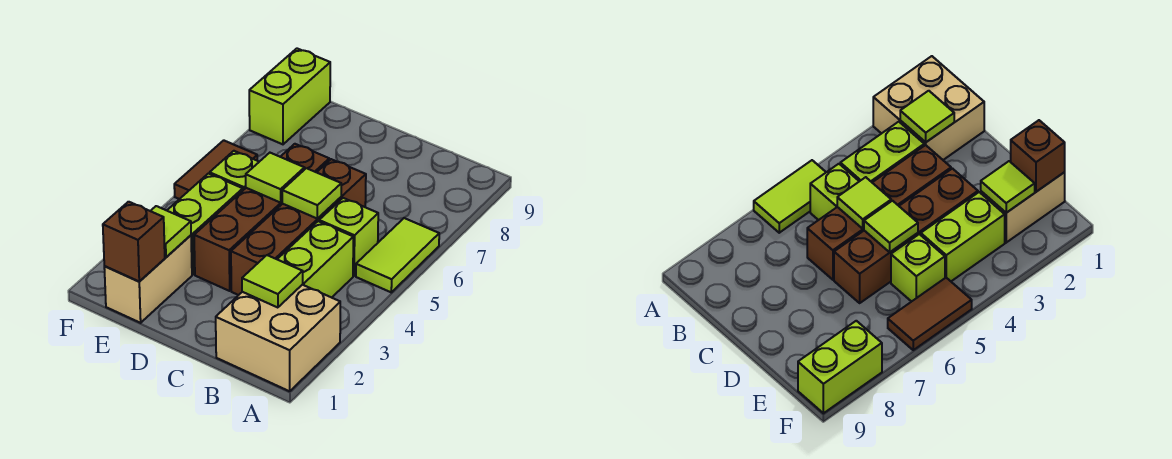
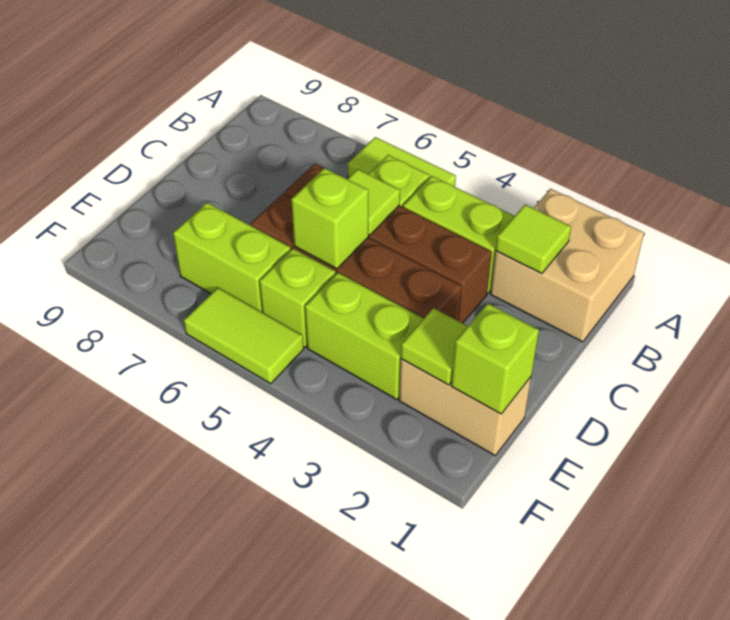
lime tile D5 level 2 -> lime brick D5 level 2
brown brick E1 level 2 -> lime brick E1 level 2
brown tile F5:F6 level 1 -> lime tile F5:F6 level 1
lime brick F8:F9 level 1 -> lime brick E6:E7 level 1

